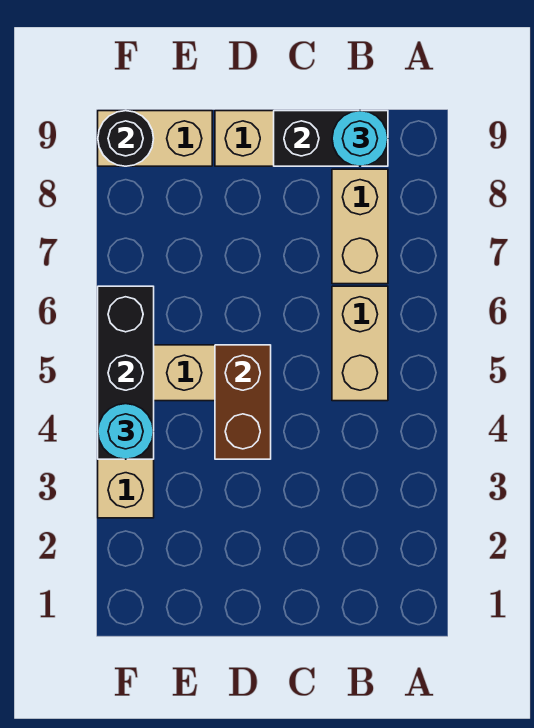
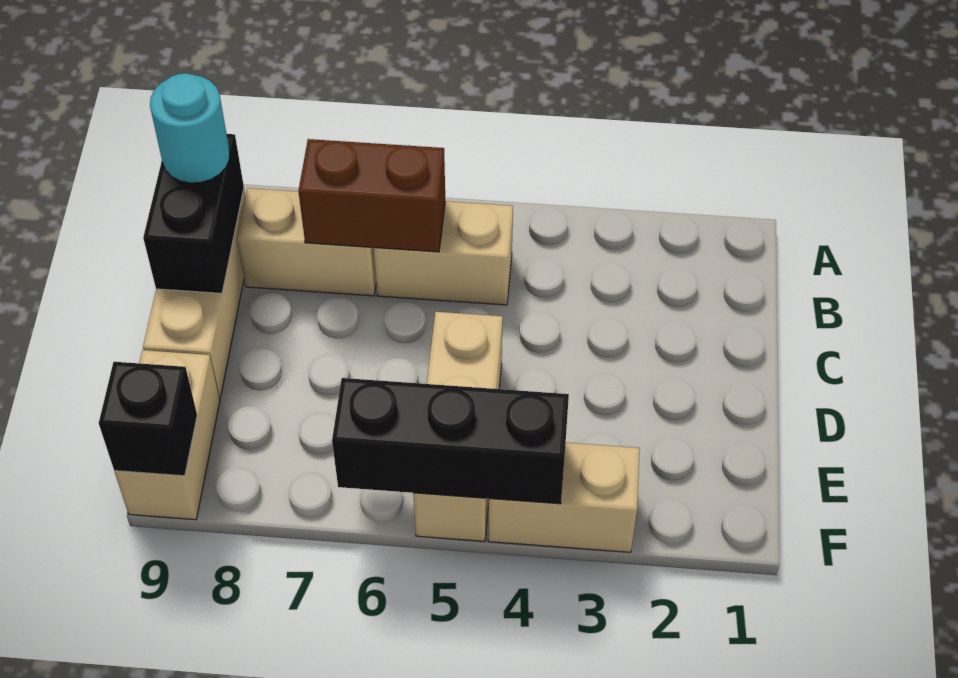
brown brick D4:D5 level 2 -> brown brick B6:B7 level 2
cyan round brick F4 level 3 -> none
black round brick F9 level 2 -> black brick F9 level 2

